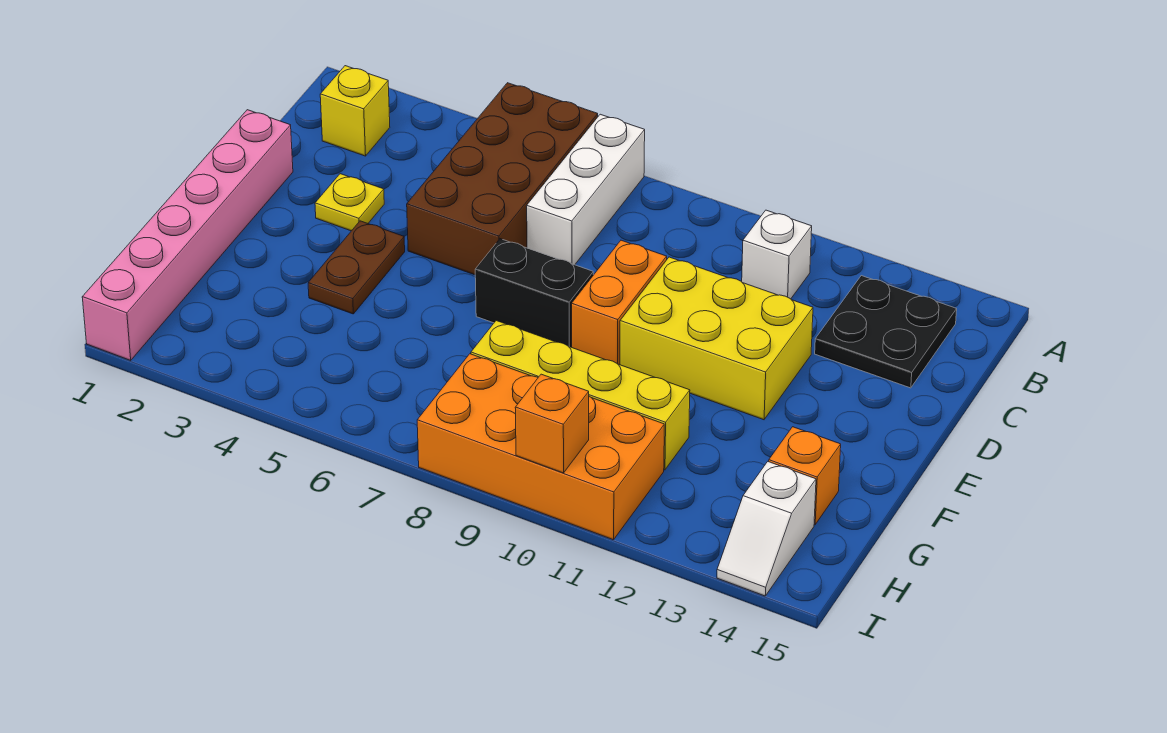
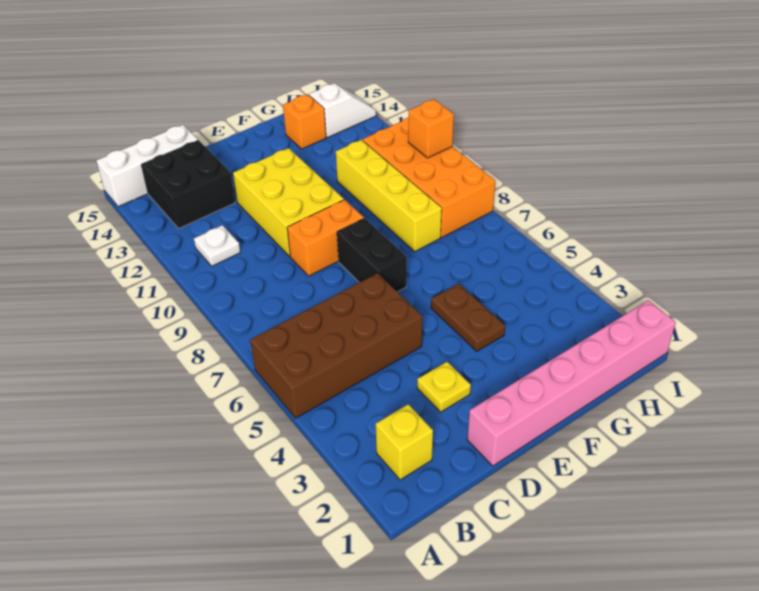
white brick A7:C7 level 1 -> white brick A15:C15 level 1
white brick B11 level 1 -> white plate B11 level 1
black plate B13:C14 level 1 -> black brick B13:C14 level 1
brown plate E4:F4 level 1 -> brown plate F4:F5 level 1

